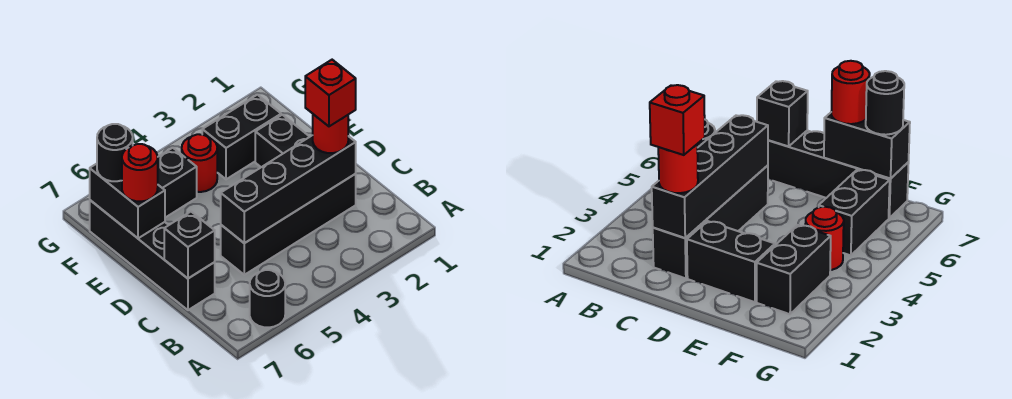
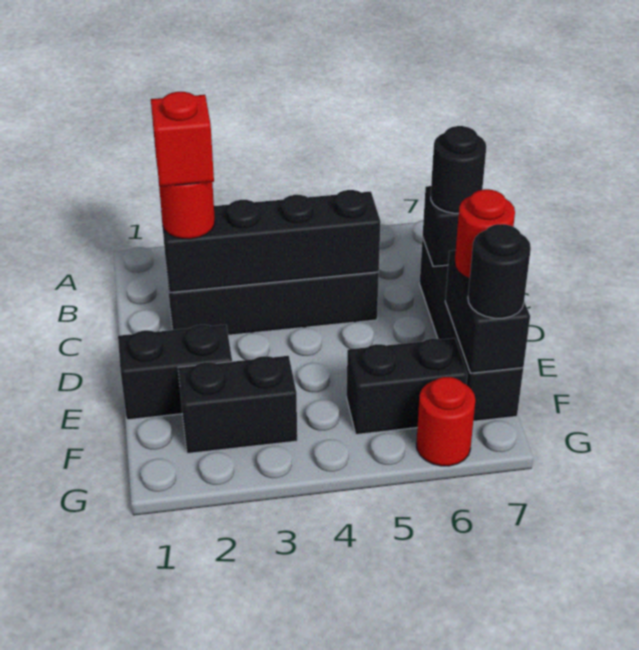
black round brick A6 level 1 -> black round brick C7 level 3
black brick D2:E2 level 1 -> black brick E1:E2 level 1
red round brick F4 level 1 -> red round brick G6 level 1

